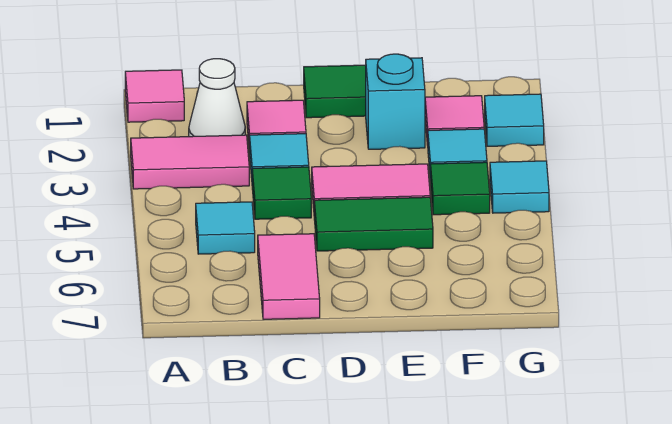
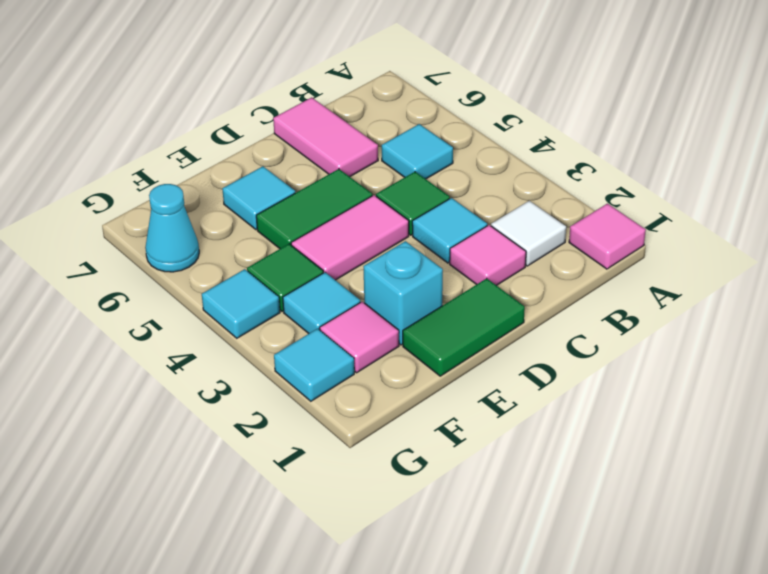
pink tile A3:B3 level 1 -> none
white cone B2 level 1 -> white tile B2 level 1
none -> cyan tile E6 level 1
none -> cyan cone G6 level 1

